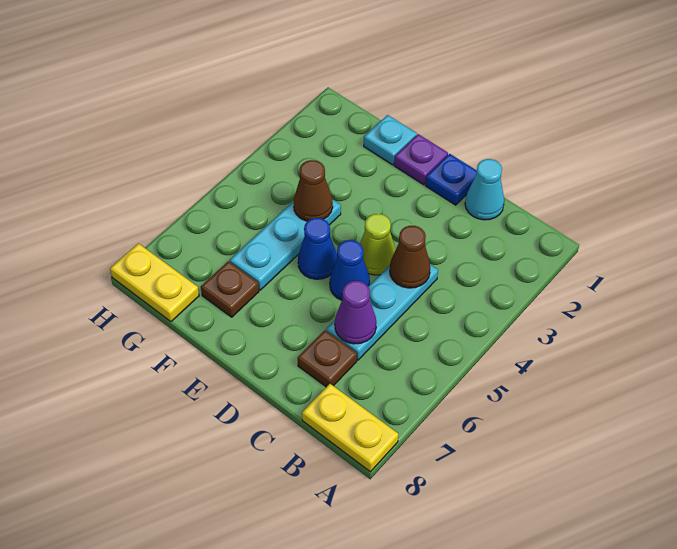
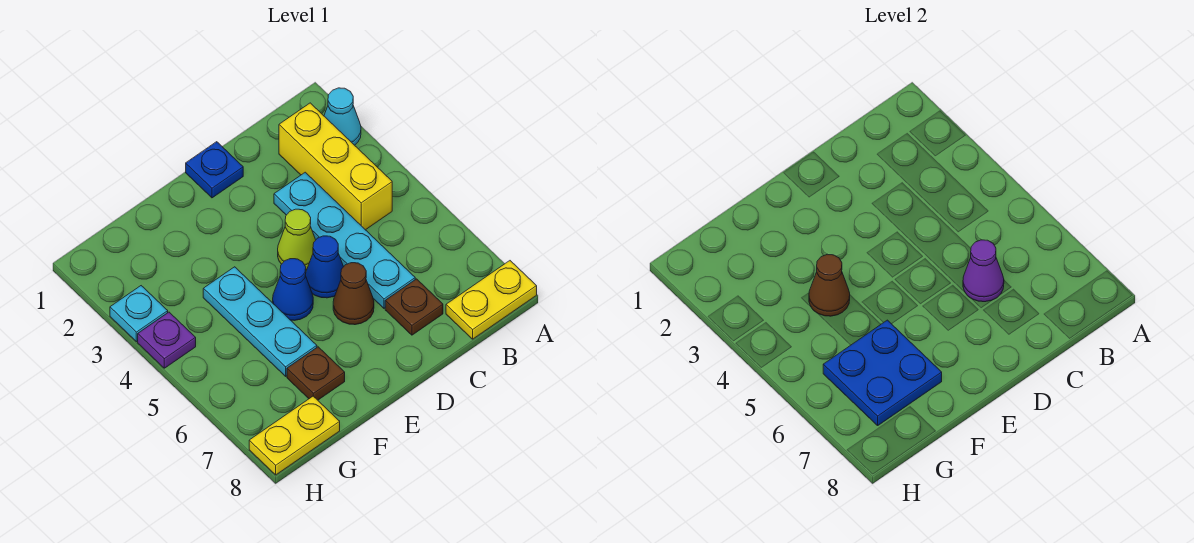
none -> yellow brick B2:B4 level 1
cyan cone C1 level 1 -> cyan cone A2 level 1
cyan plate C4:C6 level 1 -> cyan plate C3:C6 level 1
brown cone C4 level 2 -> brown cone D6 level 1
purple plate E1 level 1 -> purple plate H4 level 1
cyan plate F1 level 1 -> cyan plate H3 level 1
none -> blue plate F6:G7 level 2

